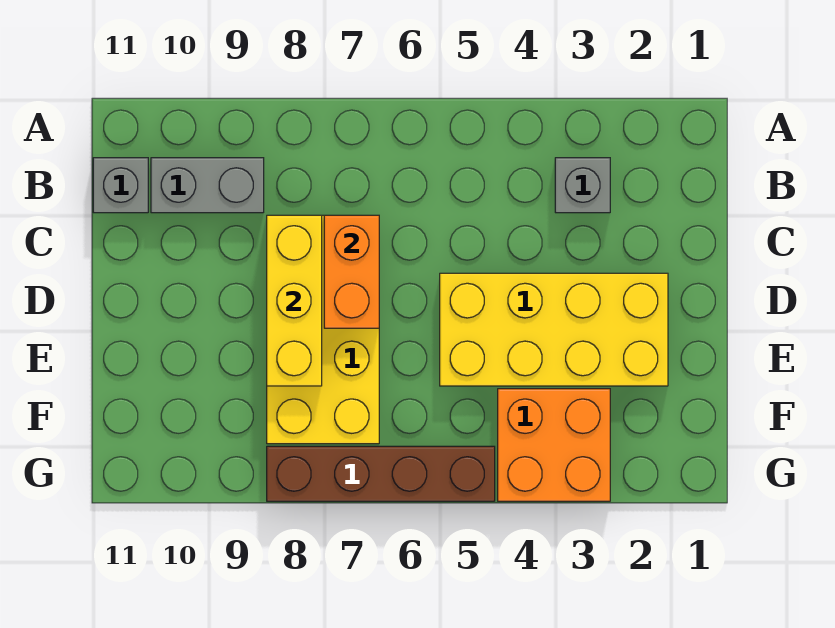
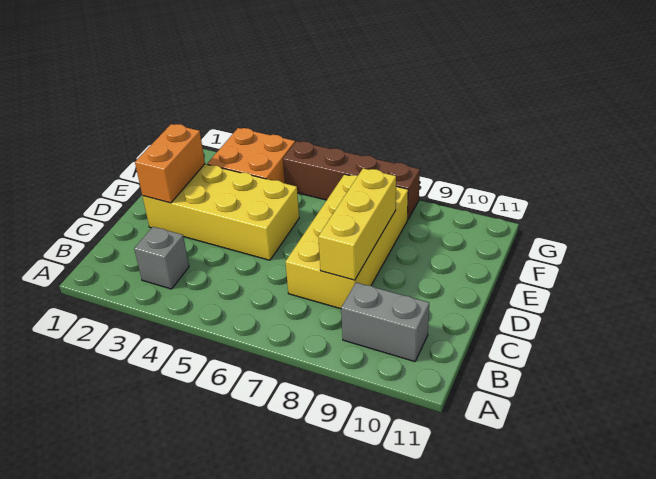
grey brick B11 level 1 -> none
orange brick C7:D7 level 2 -> orange brick D2:E2 level 2

